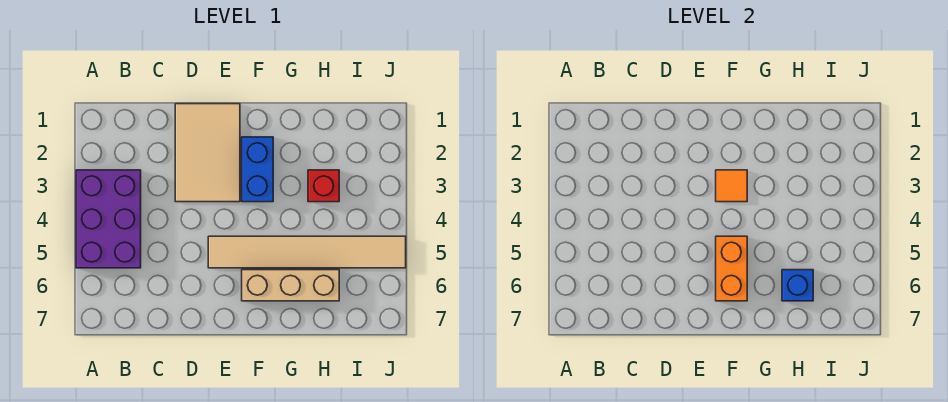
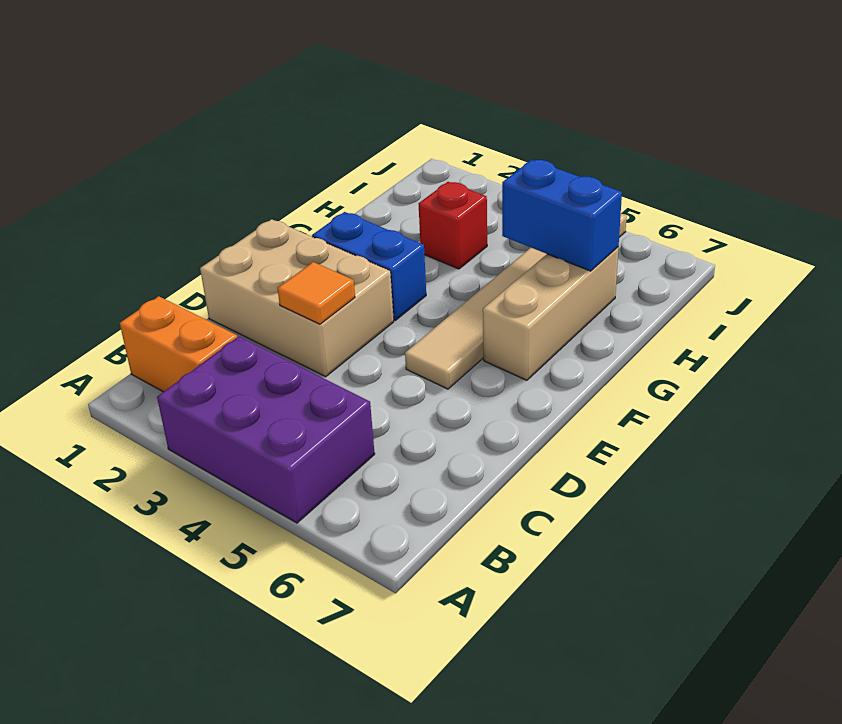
tan tile D1:E3 level 1 -> tan brick D1:E3 level 1
orange tile F3 level 2 -> orange tile D3 level 2
orange brick F5:F6 level 2 -> orange brick B1:B2 level 1
blue brick H6 level 2 -> blue brick H5:H6 level 2

